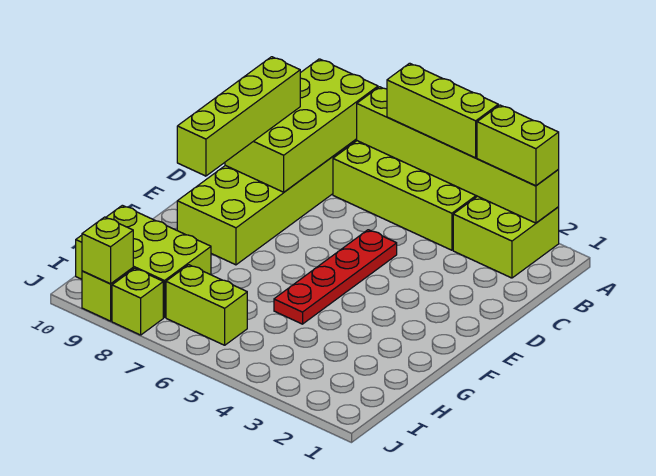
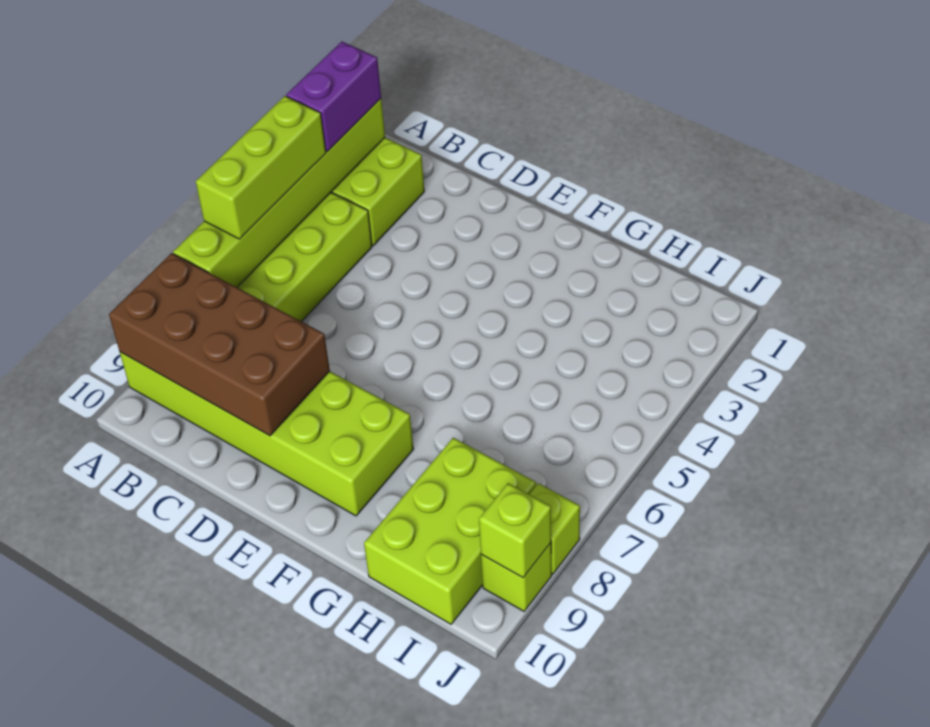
lime brick A2:A3 level 3 -> purple brick A2:A3 level 3
lime brick A8:D9 level 2 -> brown brick A8:D9 level 2
lime brick C9:F9 level 3 -> none
red plate D5:G5 level 1 -> none
lime brick I6:I7 level 1 -> none

